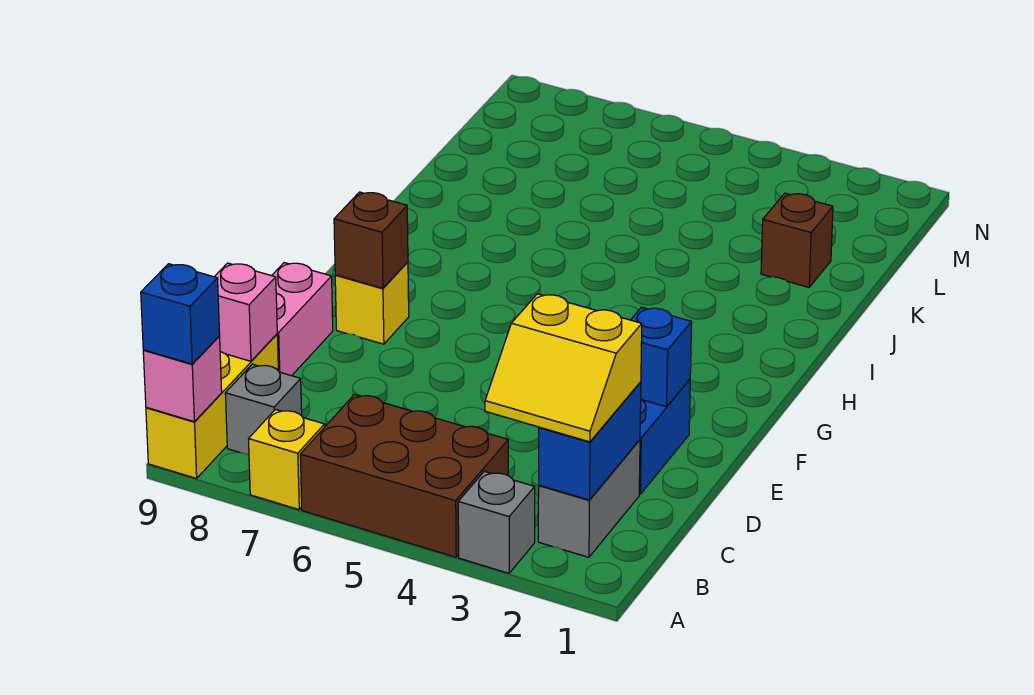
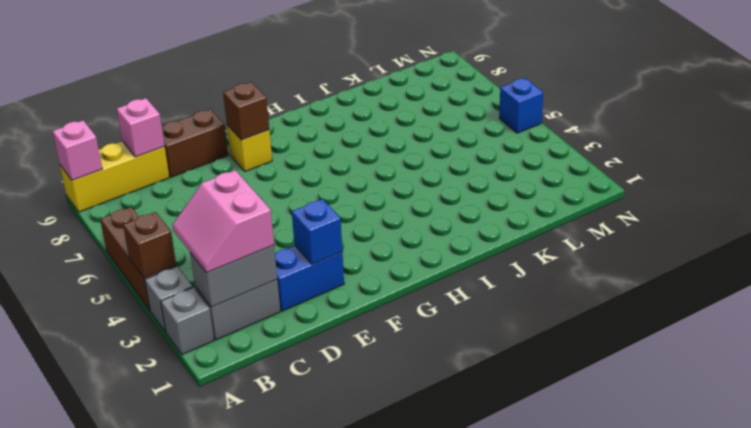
brown brick A4:B6 level 1 -> brown brick A4:A6 level 1
yellow brick A7 level 1 -> none
blue brick A9 level 3 -> blue brick N5 level 1
blue brick B2:C2 level 2 -> grey brick B2:C2 level 2
yellow slope B2:C3 level 3 top C -> pink slope B2:C3 level 3 top C
grey brick B8 level 1 -> grey brick A2 level 1
pink brick D9:E9 level 1 -> brown brick D9:E9 level 1
brown brick K2 level 1 -> brown brick A4 level 2

